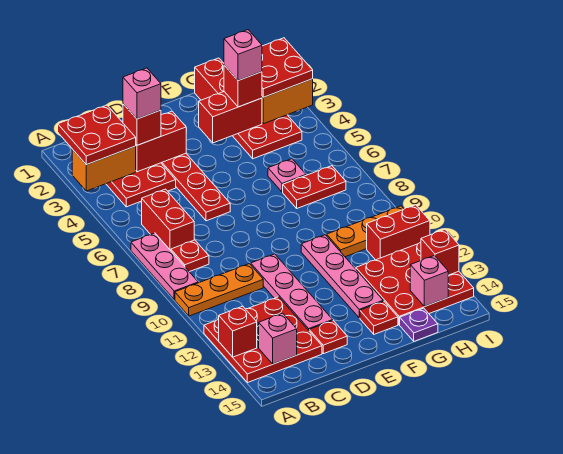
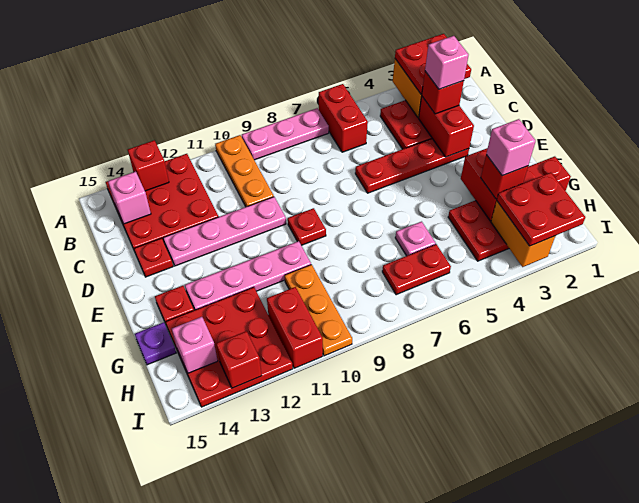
red brick B6:B7 level 1 -> red brick A6:B6 level 1
red plate B8 level 1 -> red plate E9 level 1
red plate G7:H7 level 1 -> red plate H6:H7 level 1

